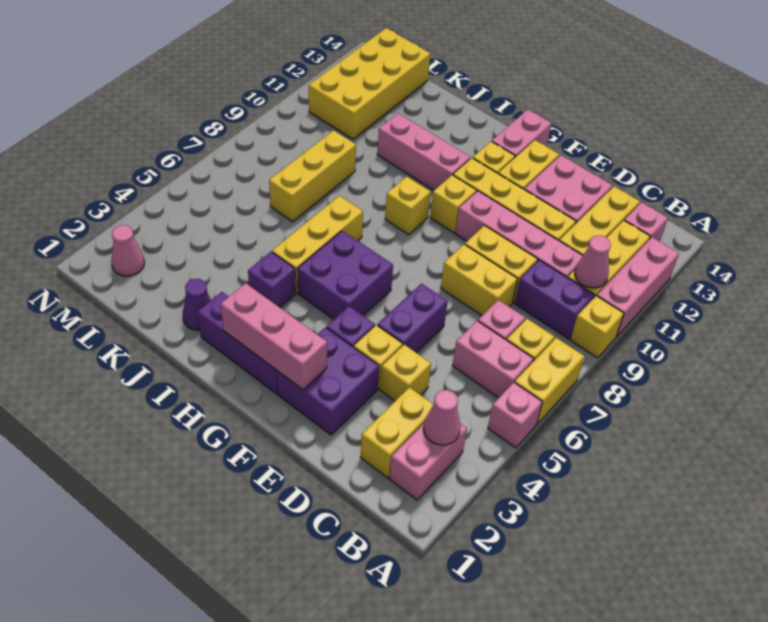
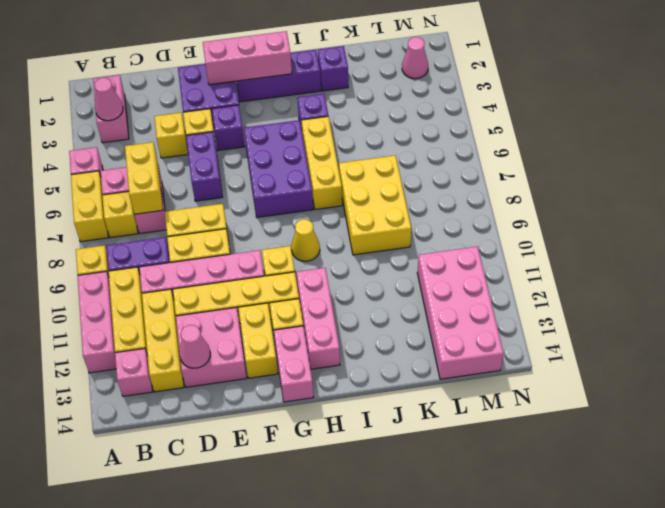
pink cone B10 level 2 -> pink cone D13 level 2
yellow brick C2:C3 level 1 -> yellow brick C6:C7 level 2
purple brick G5:H6 level 1 -> purple brick G5:H7 level 1
yellow brick H9 level 1 -> yellow cone H9 level 1
pink brick H11:J11 level 1 -> pink brick H11:H13 level 1
purple cone J2 level 1 -> purple brick J2 level 1
yellow brick K7:K9 level 1 -> yellow brick J7:K9 level 1
yellow brick L11:M14 level 1 -> pink brick L11:M14 level 1

